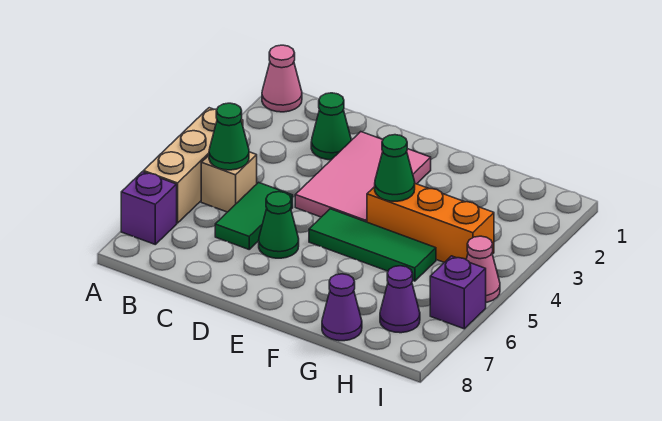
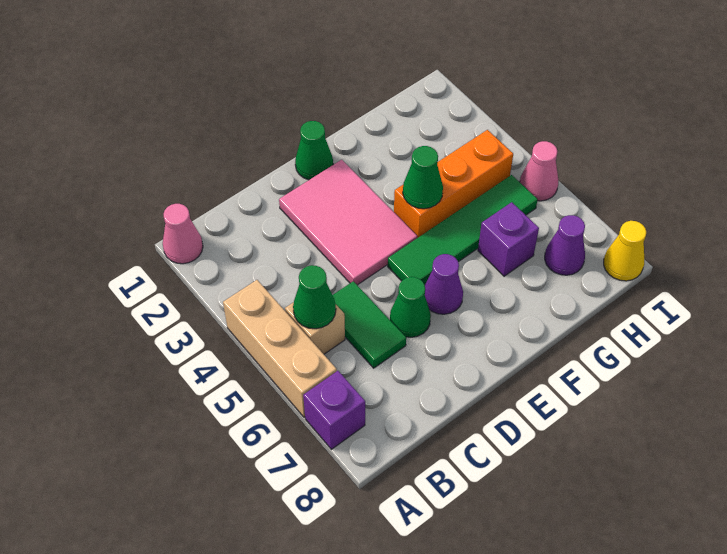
green cone C2 level 1 -> green cone E1 level 1
green tile E5:G5 level 1 -> green tile E5:H5 level 1
purple cone G8 level 1 -> purple cone E6 level 1
purple brick I6 level 1 -> purple brick G6 level 1
none -> yellow cone I8 level 1

